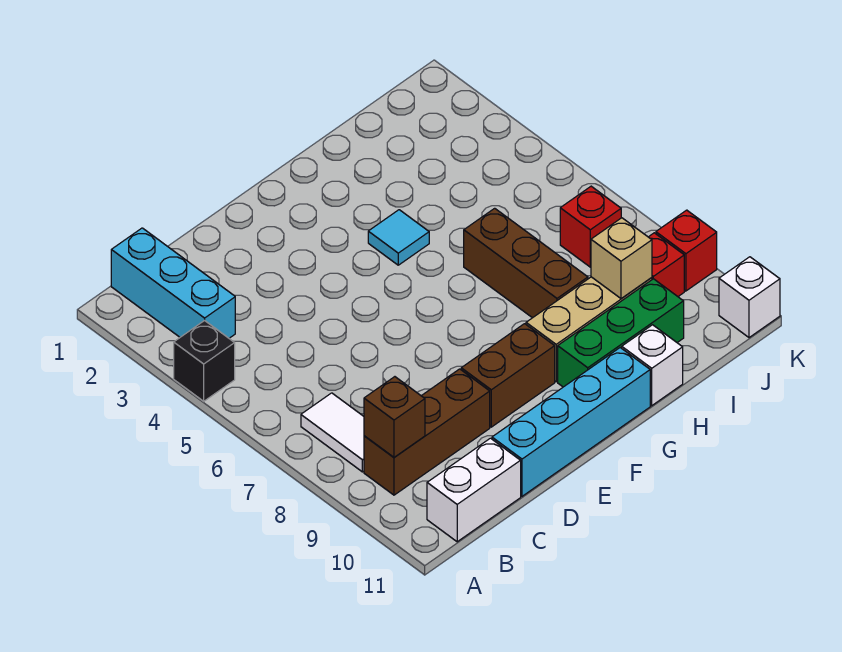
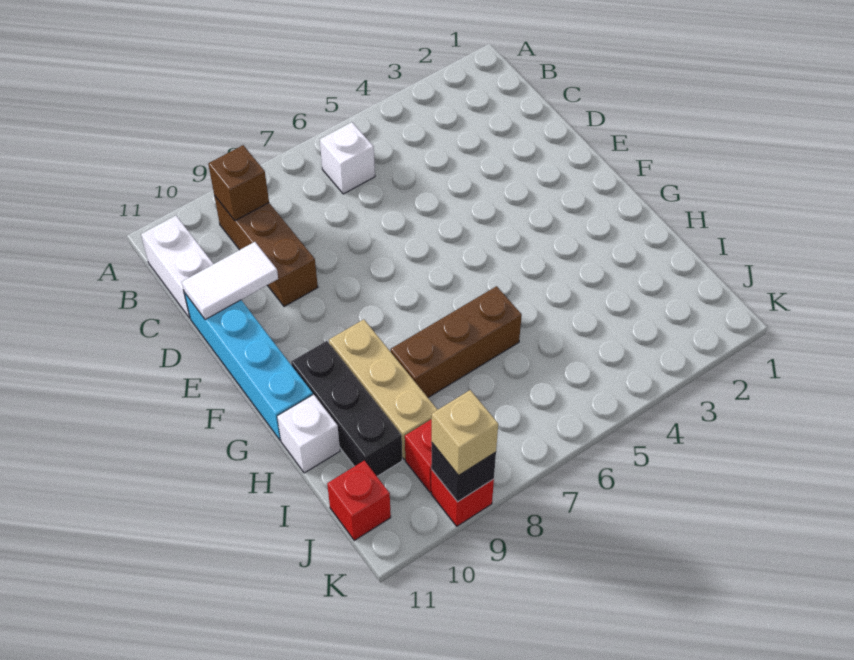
black brick A4 level 1 -> black brick K9 level 2
cyan brick B1:B3 level 1 -> none
white tile B7:B8 level 1 -> white tile D10:D11 level 2
brown brick E9:F9 level 1 -> none
cyan tile G4 level 1 -> none
green brick G10:I10 level 1 -> black brick G10:I10 level 1
tan brick I9 level 2 -> tan brick K9 level 3
red brick J7 level 1 -> red brick J11 level 1
white brick K11 level 1 -> white brick B6 level 1

